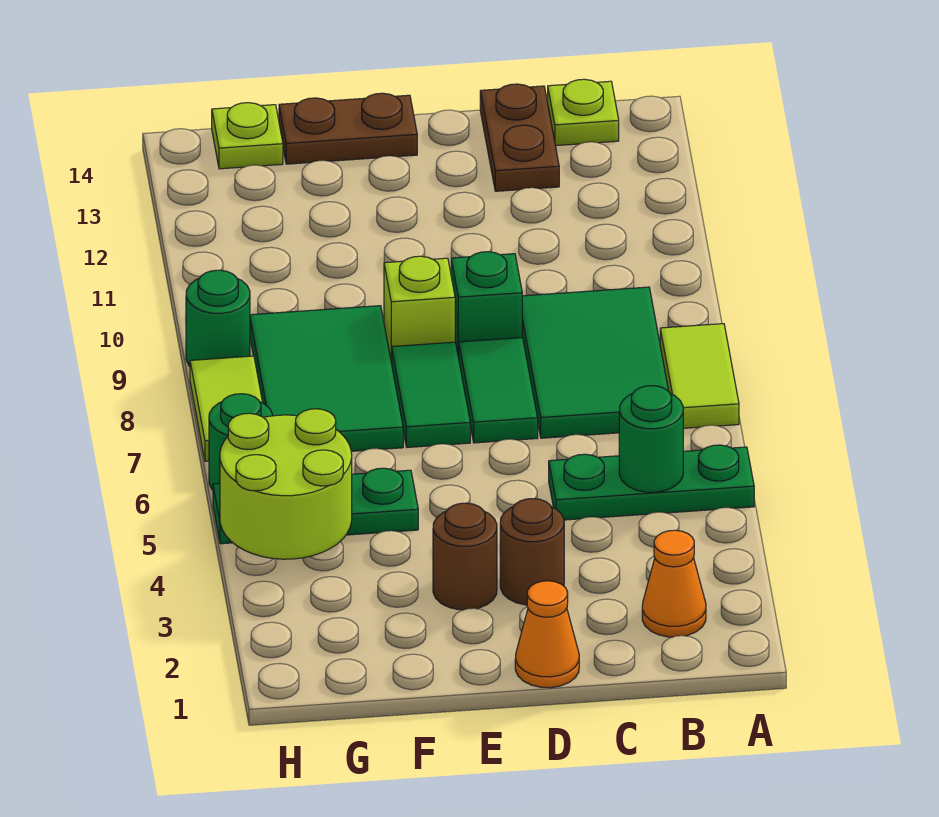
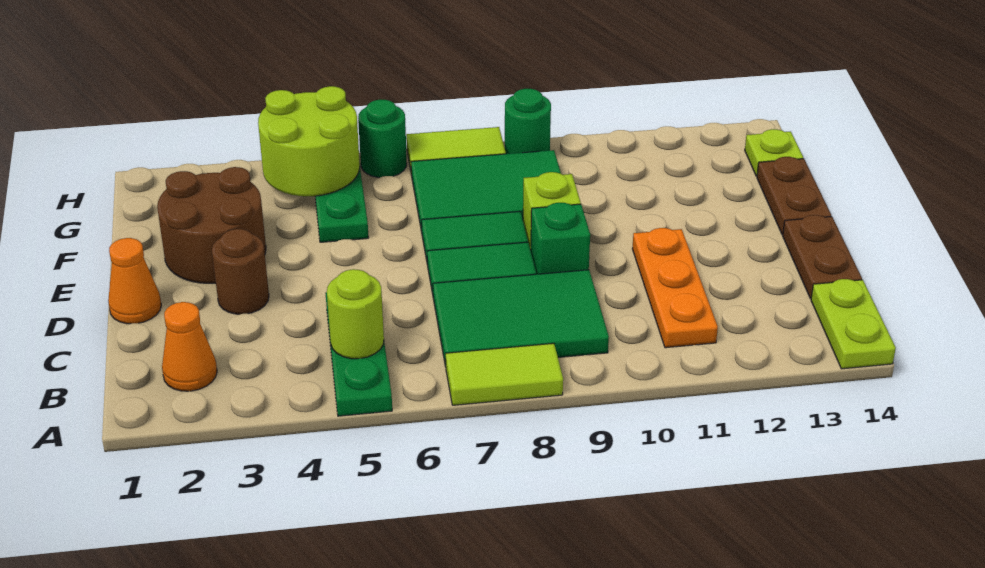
green round brick B5 level 2 -> lime round brick B5 level 2
none -> orange plate B11:D11 level 1
lime plate B14 level 1 -> lime plate A14:B14 level 1
brown plate C13:C14 level 1 -> brown plate C14:D14 level 1
brown round brick E3 level 1 -> brown round brick E2:F3 level 1

